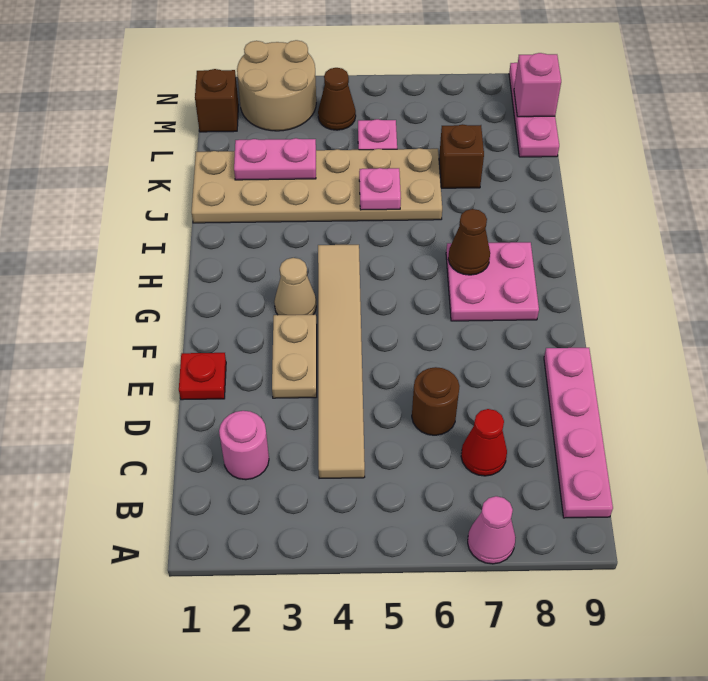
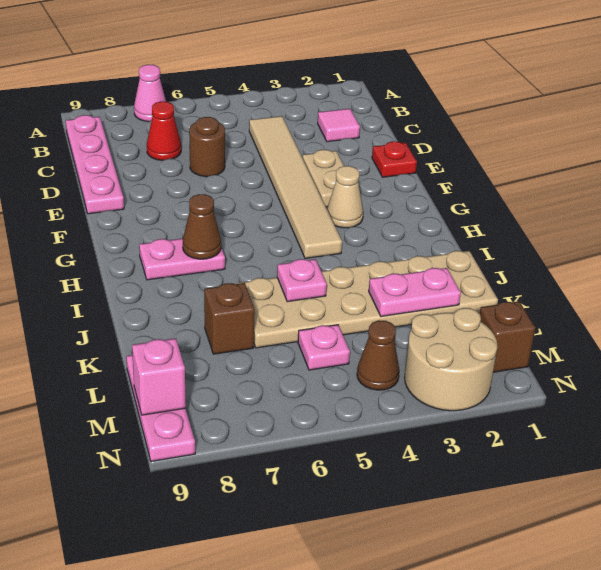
pink round brick C2 level 1 -> pink tile C2 level 1
pink plate G7:H8 level 1 -> pink plate H7:H8 level 1

